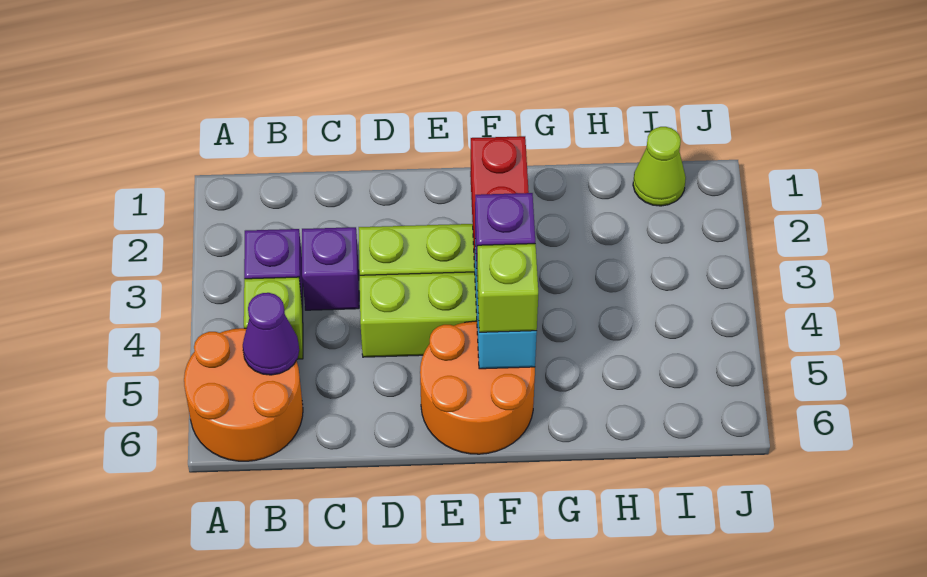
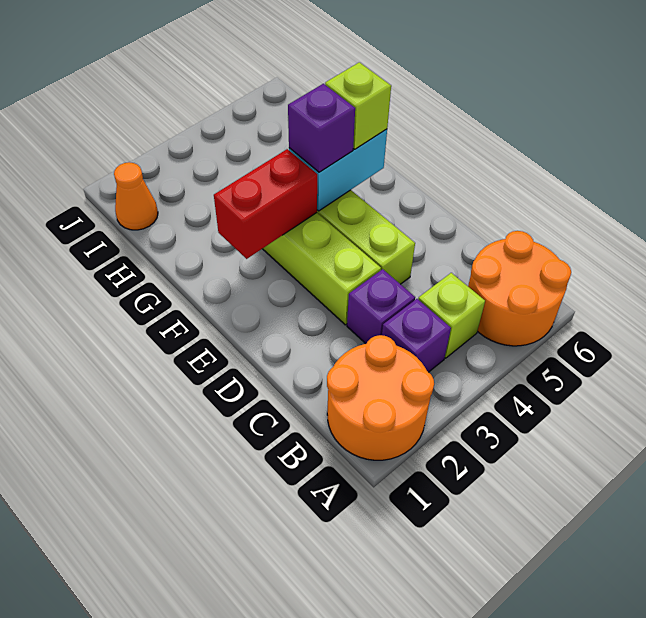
purple cone B5 level 2 -> none
orange round brick E5:F6 level 1 -> orange round brick A1:B2 level 1
lime cone I1 level 1 -> orange cone I1 level 1

